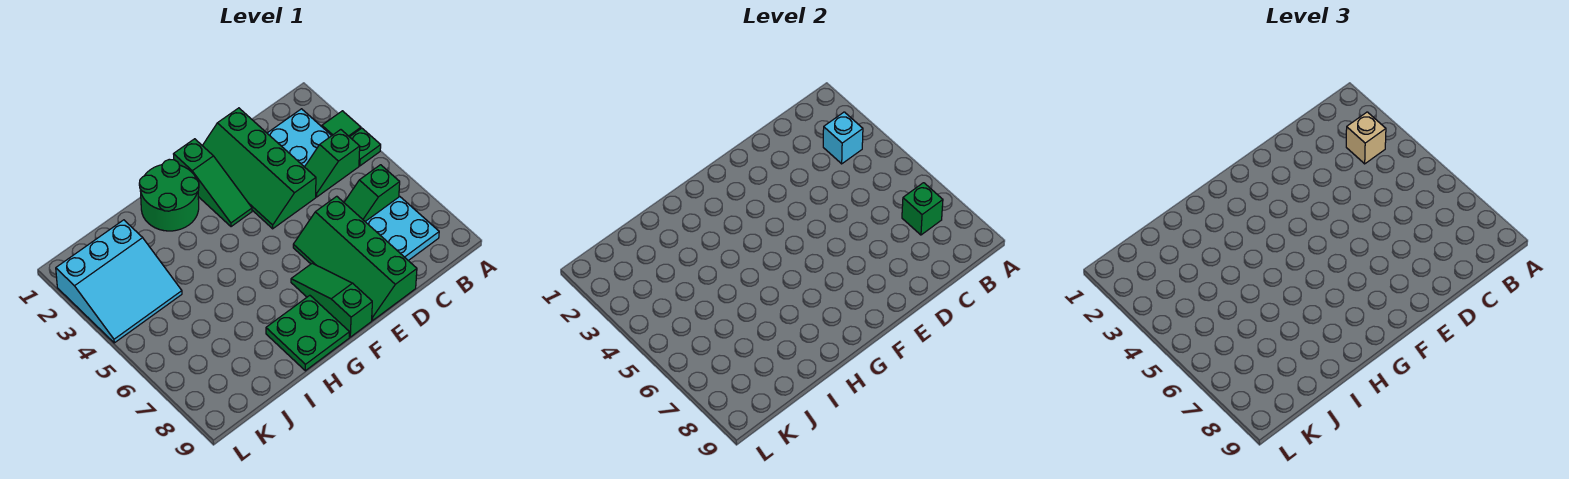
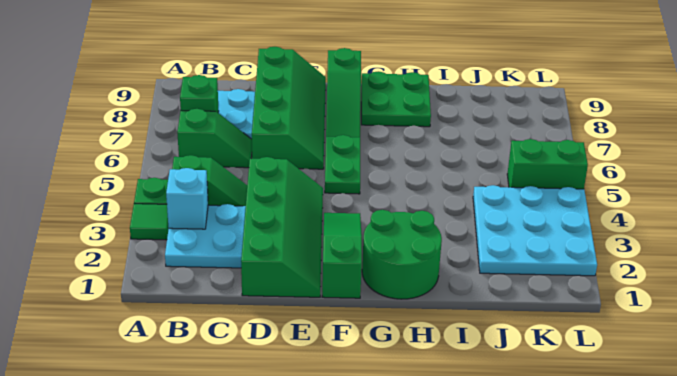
tan brick B3 level 3 -> none
none -> green plate F5:F6 level 1
cyan slope J2:L4 level 1 top 2 -> cyan plate J2:L4 level 1
none -> green brick K5:L5 level 1

